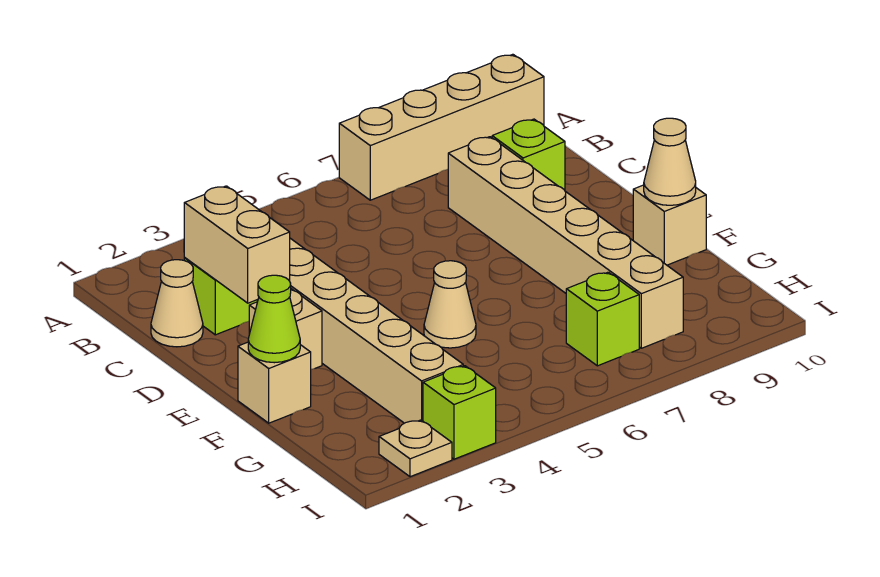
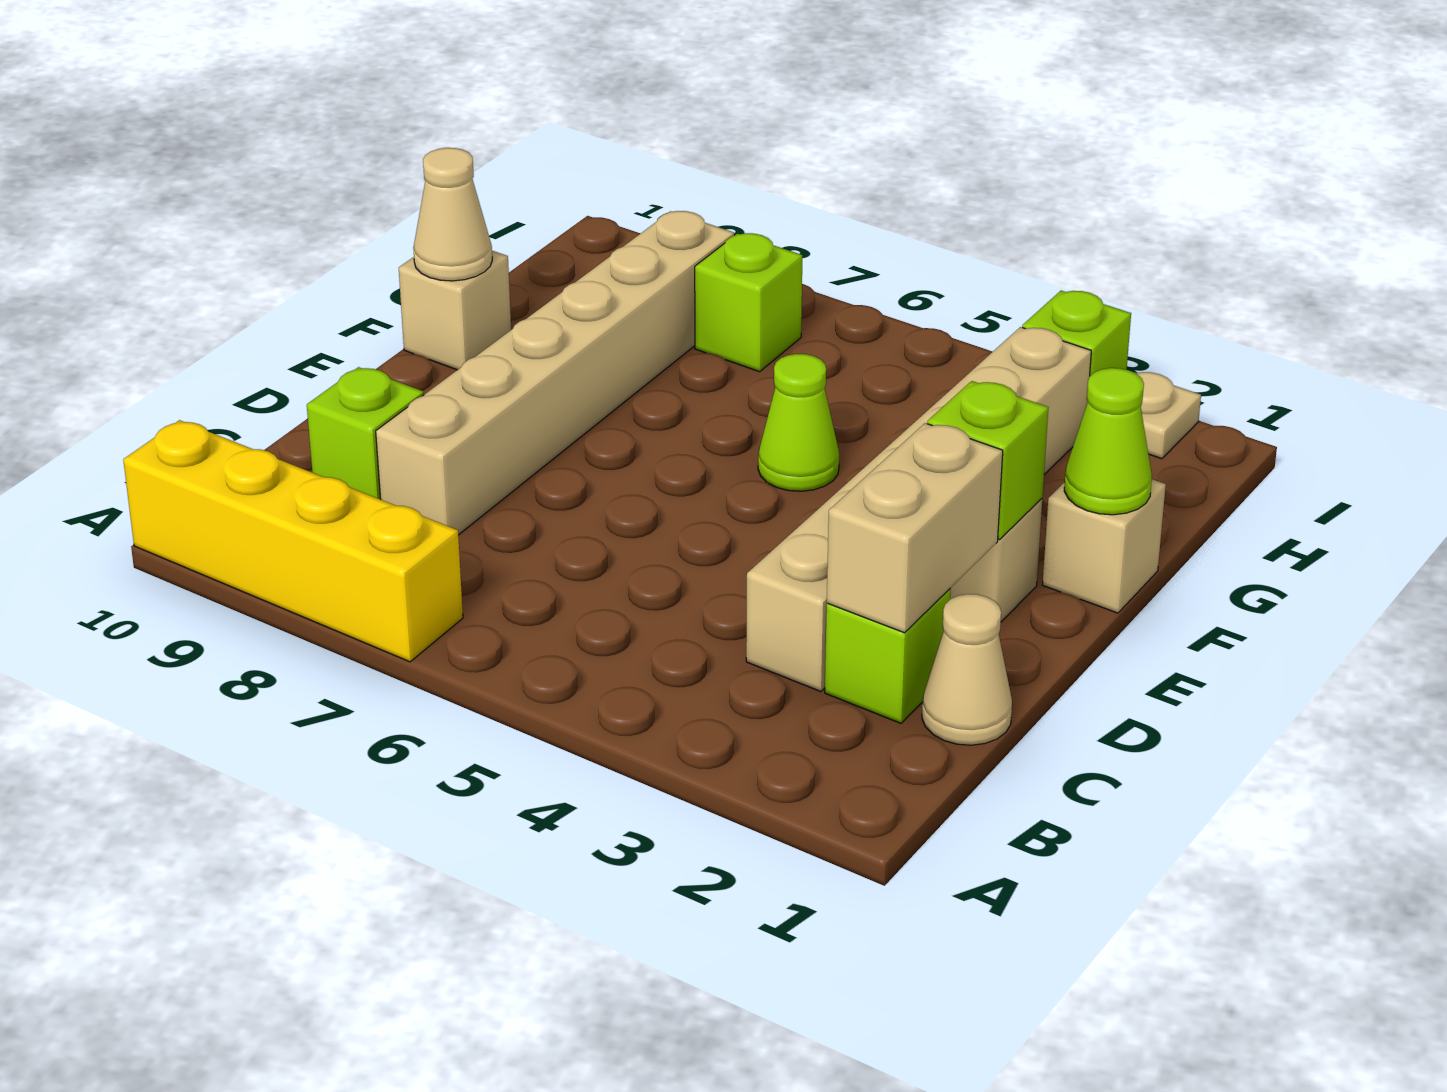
tan brick A7:A10 level 1 -> yellow brick A7:A10 level 1
none -> lime brick E2 level 2
tan cone F5 level 1 -> lime cone F5 level 1

